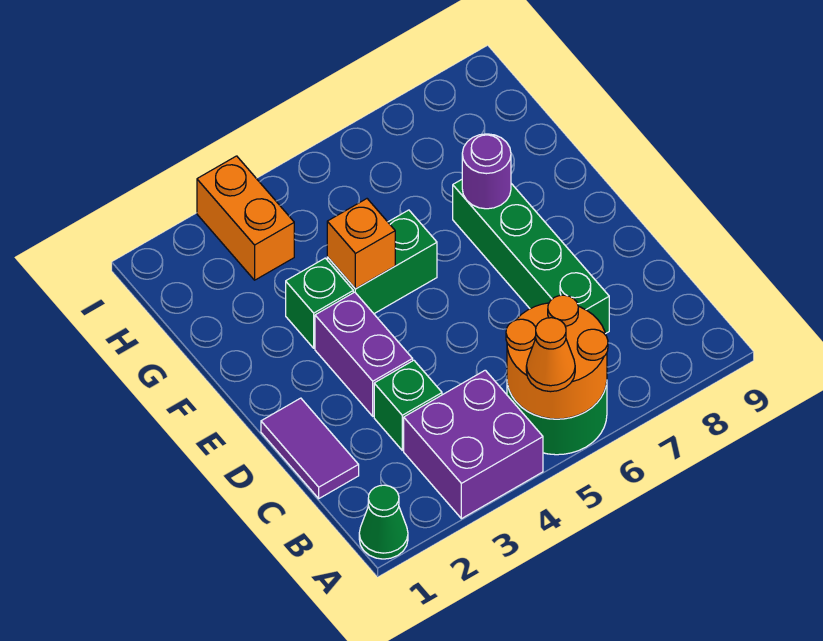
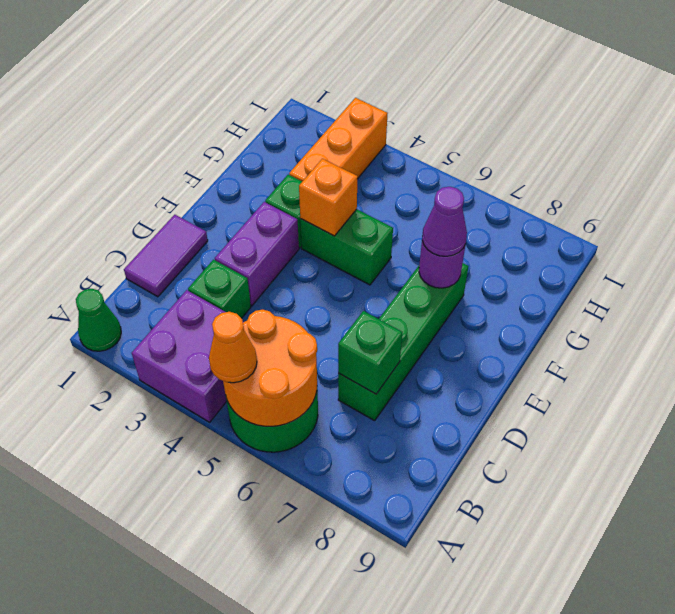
none -> green brick C7 level 2
none -> purple cone F7 level 3
orange brick H3:I3 level 1 -> orange brick G3:I3 level 1

